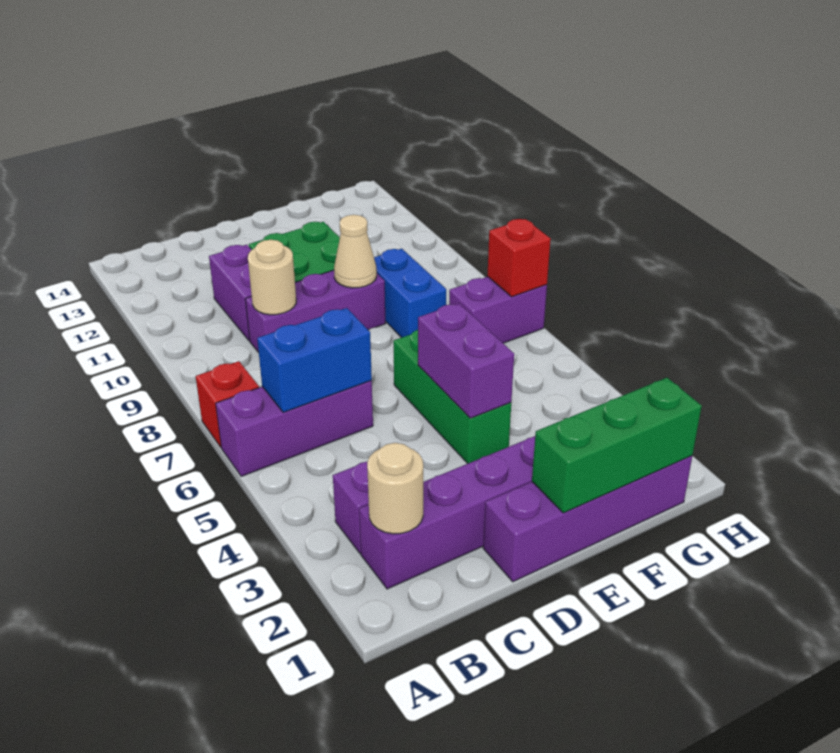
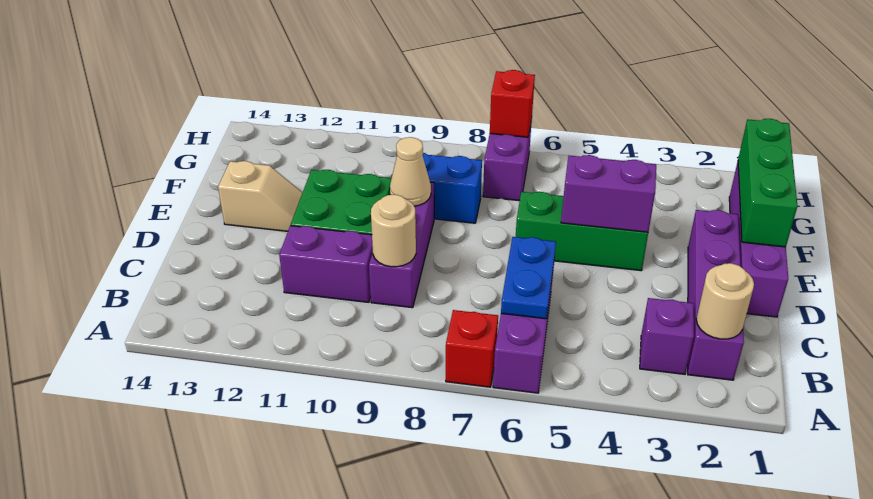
blue brick B6:C6 level 2 -> blue plate B6:C6 level 2
none -> tan slope E12:E13 level 1 top 13

